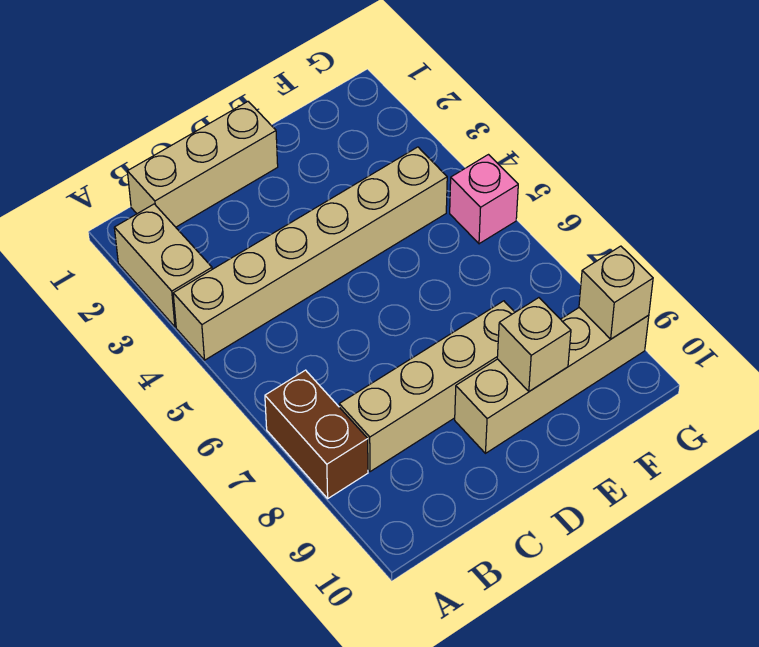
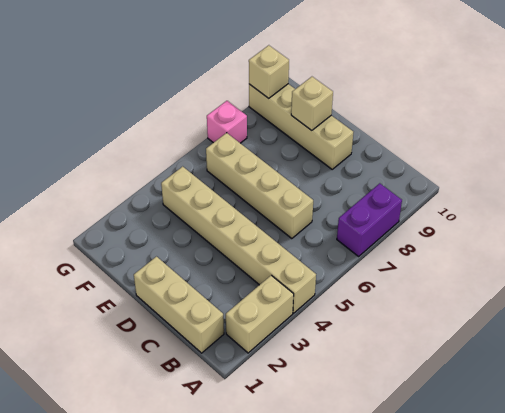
brown brick A7:A8 level 1 -> purple brick A7:A8 level 1
tan brick B8:E8 level 1 -> tan brick C6:F6 level 1
pink brick G5 level 1 -> pink brick G7 level 1

